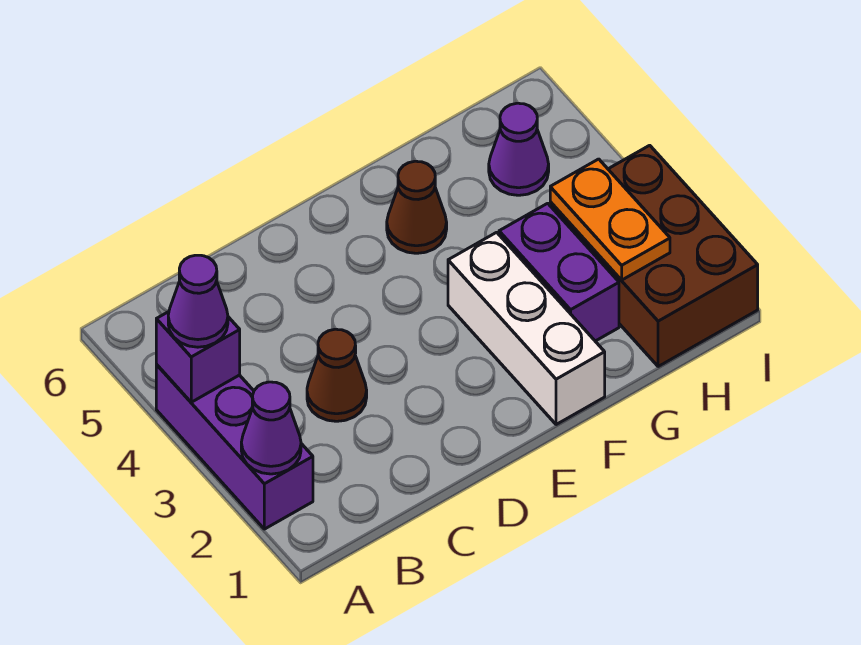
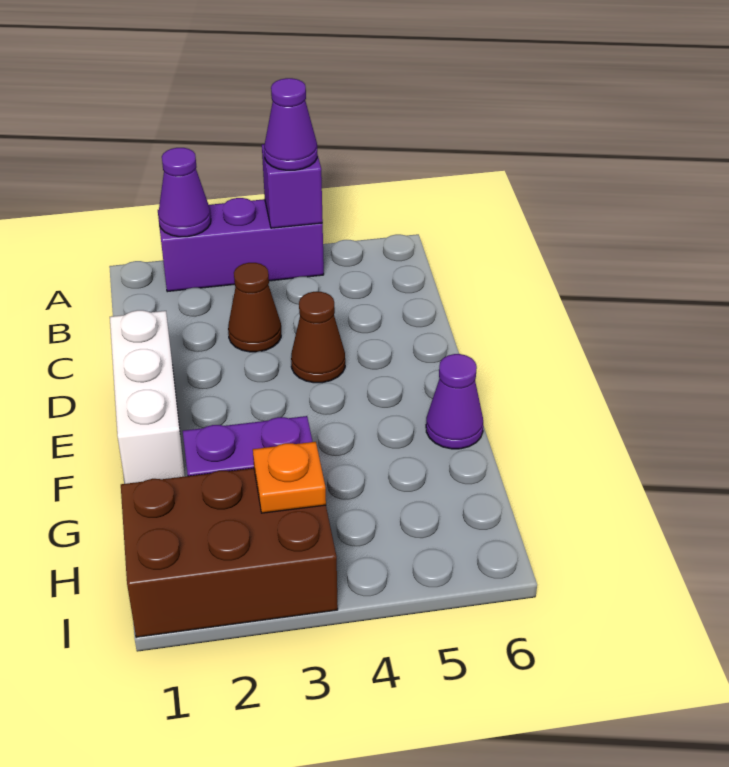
white brick F1:F3 level 1 -> white brick D1:F1 level 1
brown cone F5 level 1 -> brown cone D4 level 1
orange plate H2:H3 level 2 -> orange plate H3 level 2
purple cone H5 level 1 -> purple cone F6 level 1

